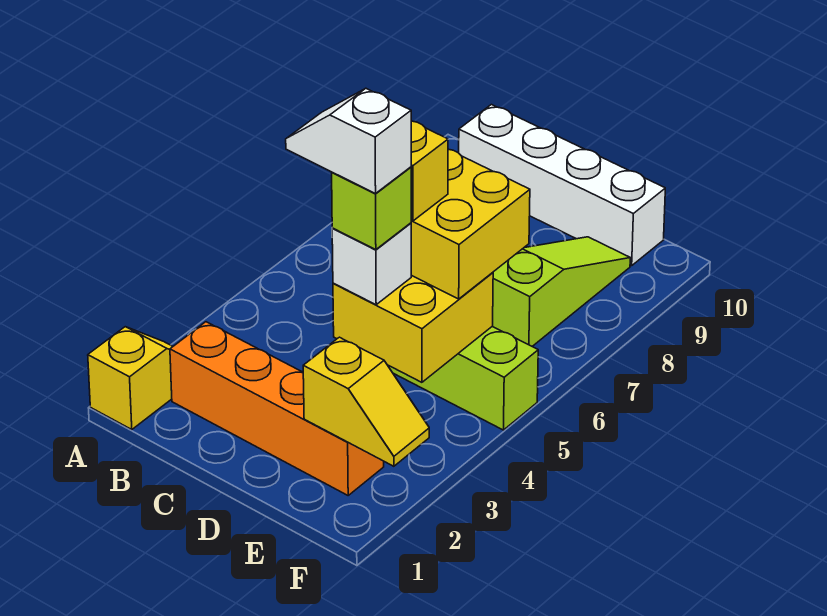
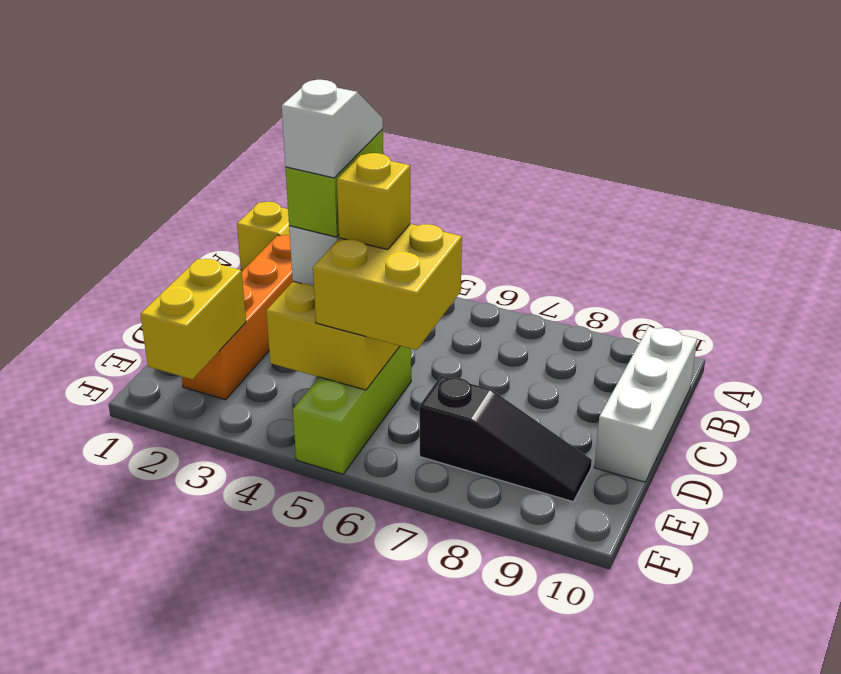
white brick B10:E10 level 1 -> white brick B10:D10 level 1
lime brick D4 level 4 -> lime brick C4:D4 level 4
yellow slope E2:F2 level 2 top E -> yellow brick E2:F2 level 2
lime slope E7:E9 level 1 top 7 -> black slope E7:E9 level 1 top 7

